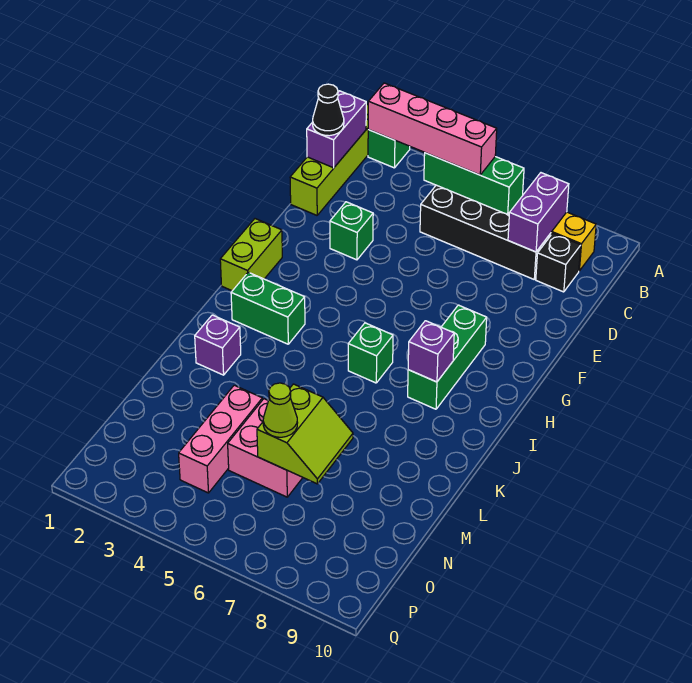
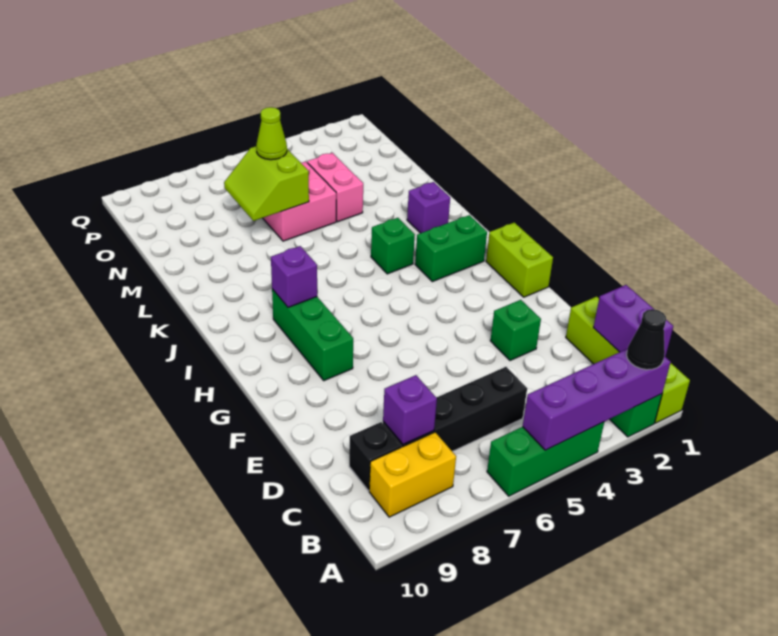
pink brick A2:A5 level 2 -> purple brick A2:A5 level 2
purple brick B8:C8 level 2 -> purple brick C8 level 2
black cone C1 level 3 -> black cone A2 level 3
green brick I6 level 1 -> green brick J4 level 1
pink brick M4:O4 level 1 -> pink brick M4:N4 level 1

